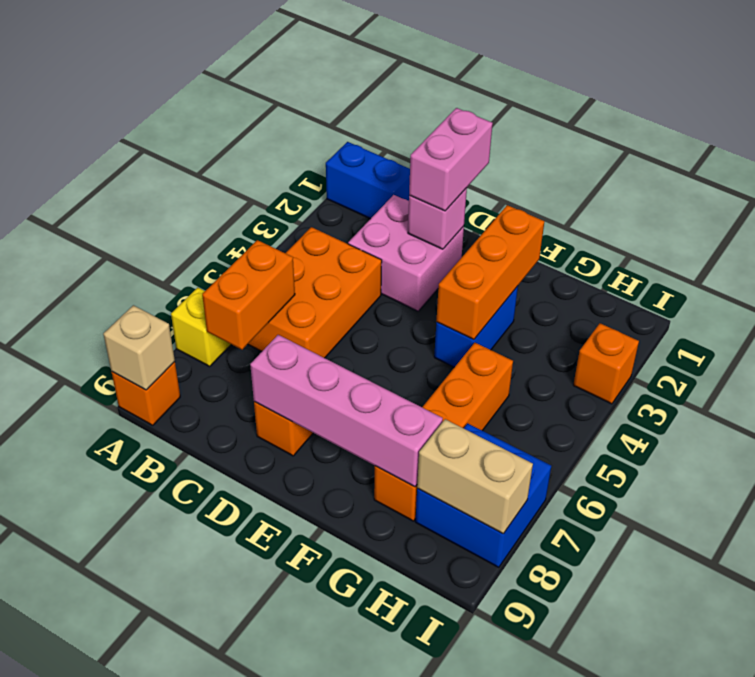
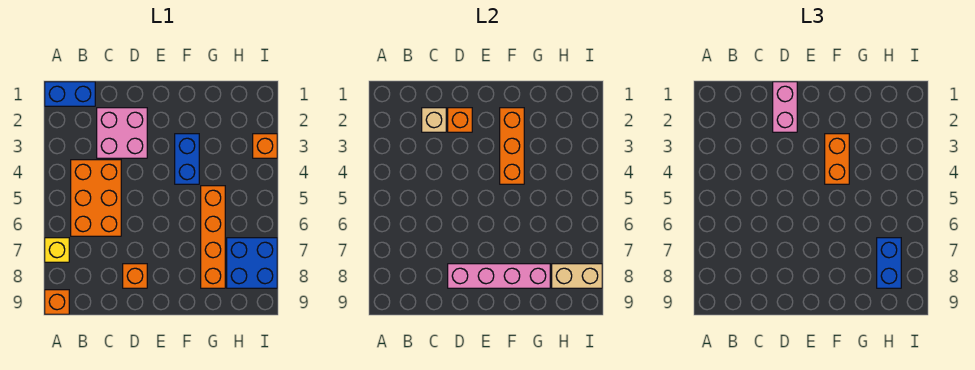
tan brick A9 level 2 -> tan brick C2 level 2
orange brick B6:B7 level 2 -> orange brick F3:F4 level 3
pink brick D2 level 2 -> orange brick D2 level 2
none -> blue brick H7:H8 level 3

